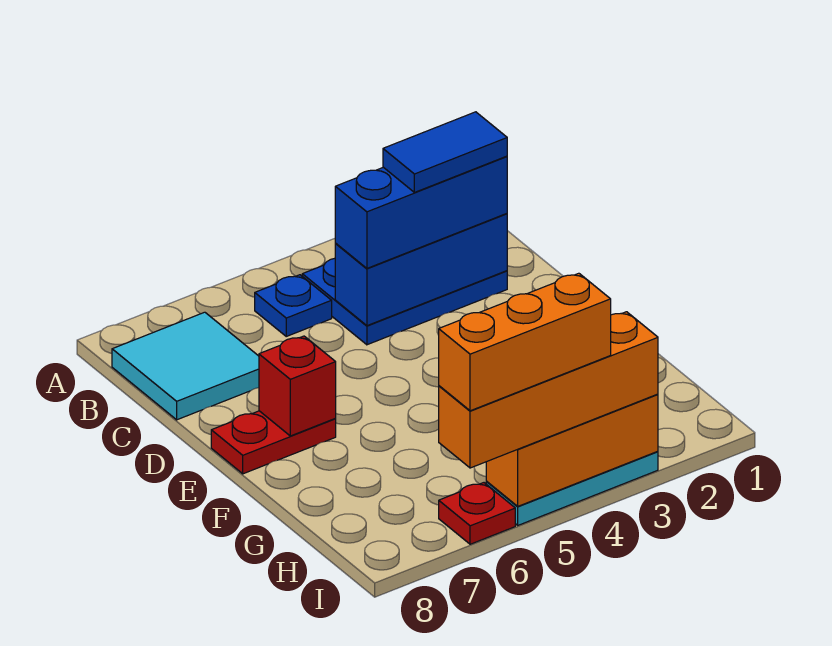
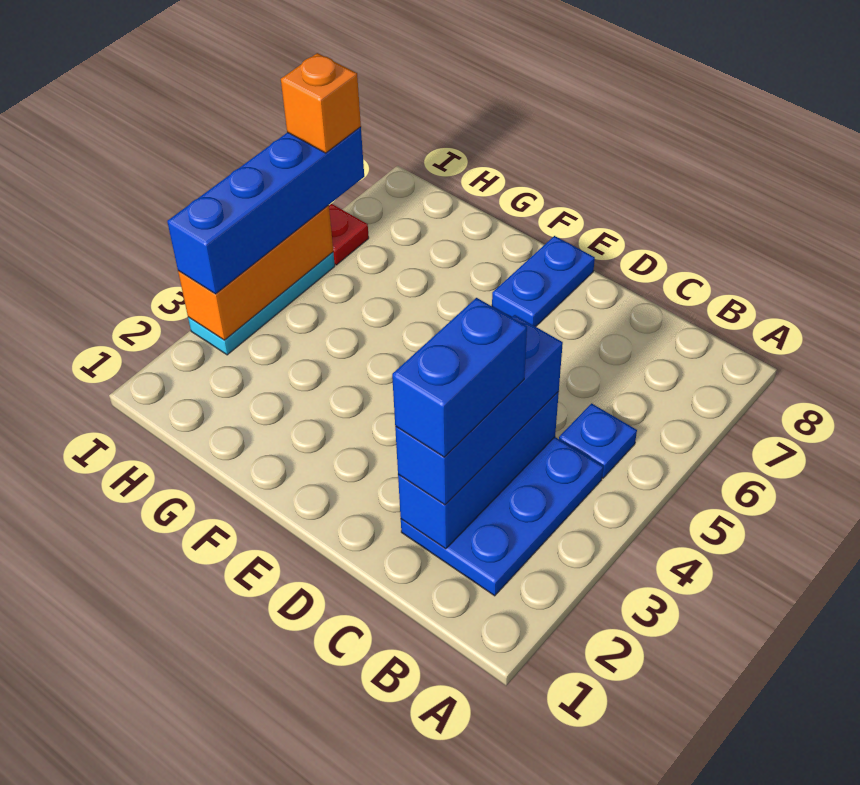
cyan tile B7:C8 level 1 -> none
blue tile C2:C3 level 4 -> blue brick C2:C3 level 4
red plate E7:E8 level 1 -> blue plate E7:E8 level 1
red brick E7 level 2 -> none
orange brick I3:I6 level 3 -> blue brick I3:I6 level 3
orange brick I4:I6 level 4 -> orange brick I6 level 4

